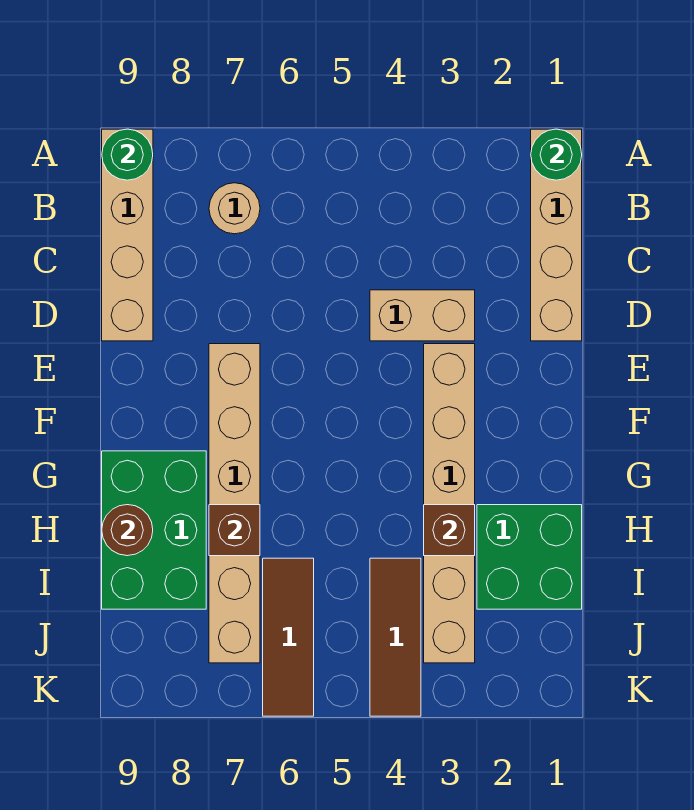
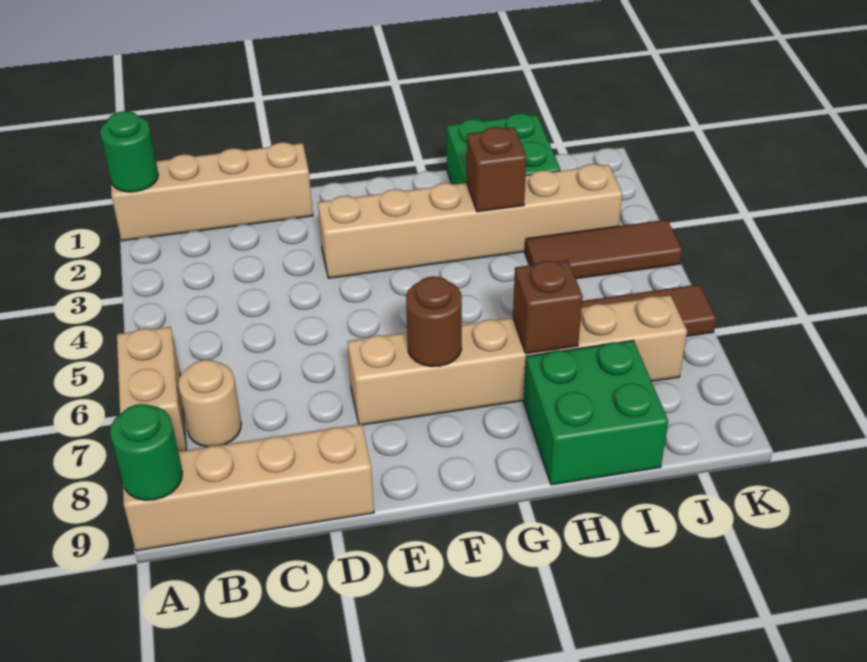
tan brick D3:D4 level 1 -> tan brick A6:A7 level 1
green brick G8:I9 level 1 -> green brick H8:I9 level 1
brown round brick H9 level 2 -> brown round brick F7 level 2

